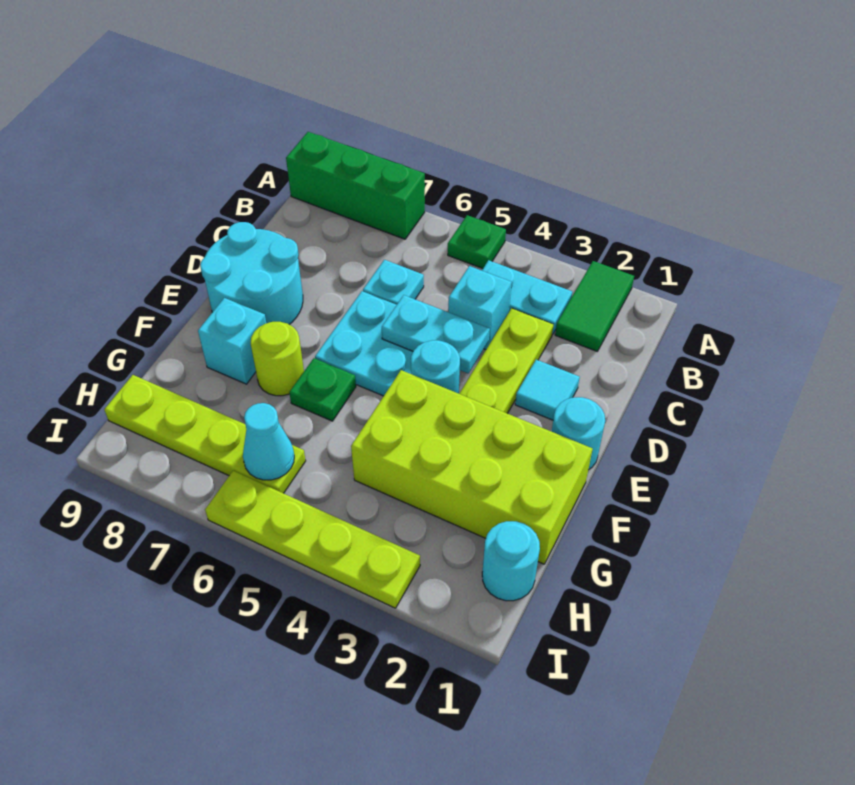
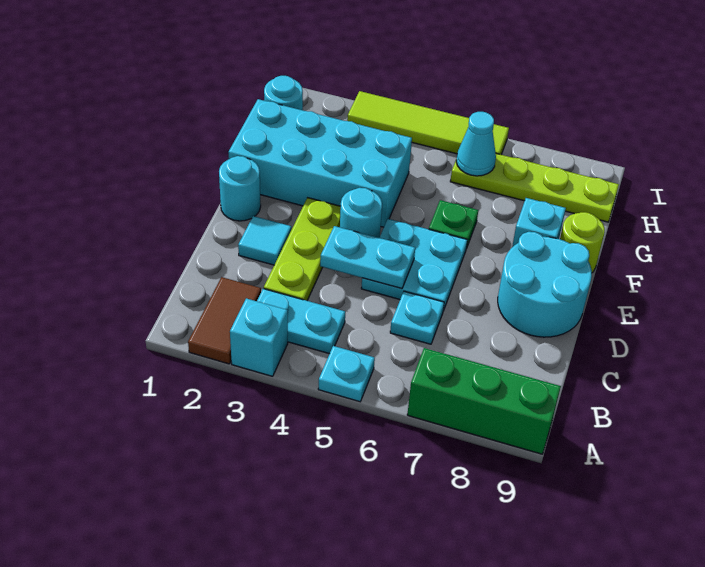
green tile A2:B2 level 1 -> brown tile A2:B2 level 1
green plate A5 level 1 -> cyan plate A5 level 1
cyan brick C4 level 1 -> cyan brick A3 level 1
lime brick F1:G4 level 1 -> cyan brick F1:G4 level 1
lime round brick F7 level 1 -> lime round brick F9 level 1
lime plate I3:I6 level 1 -> lime tile I3:I6 level 1

